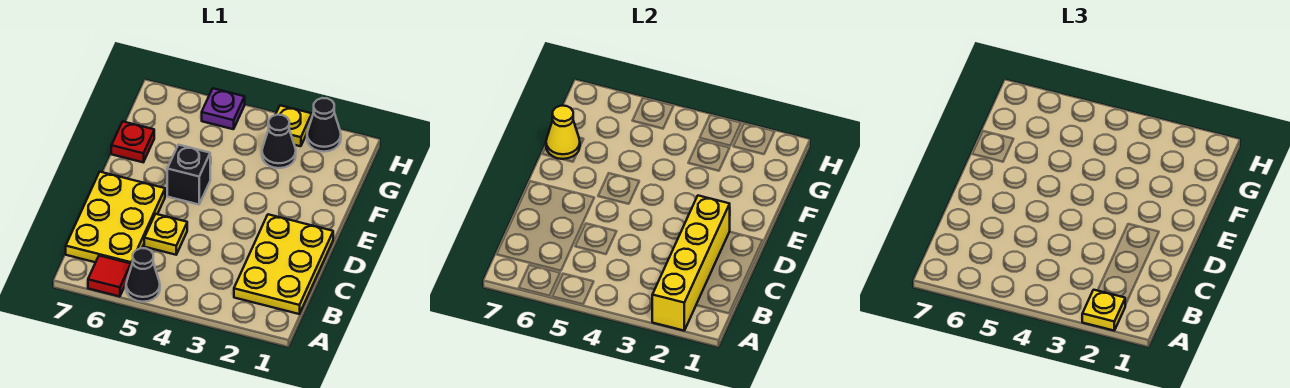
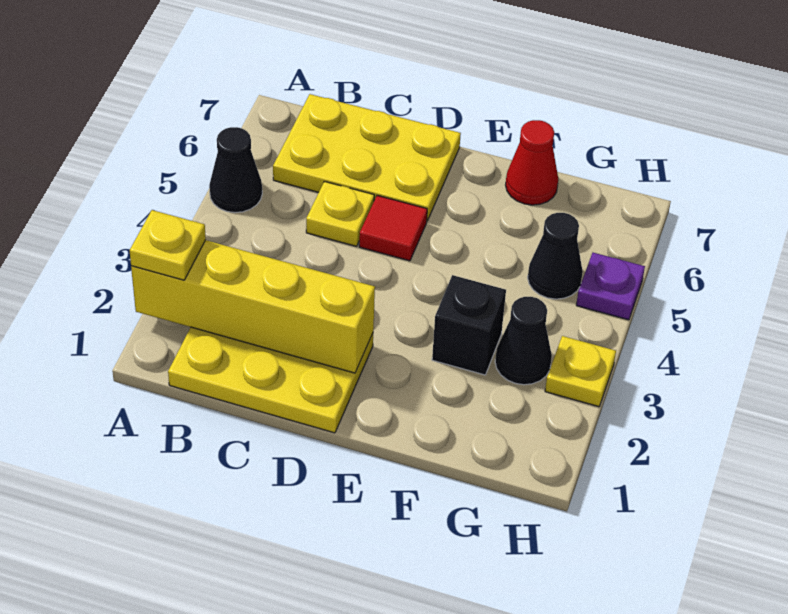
red tile A6 level 1 -> red tile D5 level 1
black brick E5 level 1 -> black brick F3 level 1
red plate F7 level 1 -> red cone F7 level 1
yellow cone F7 level 2 -> none
black cone H2 level 1 -> black cone G5 level 1

